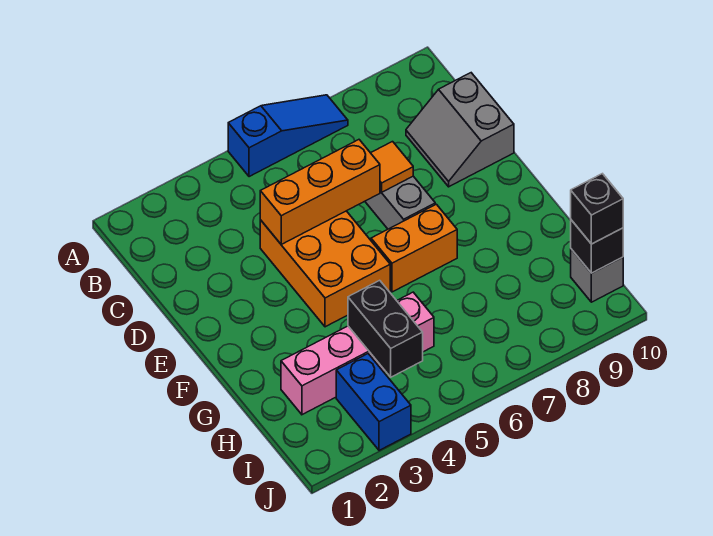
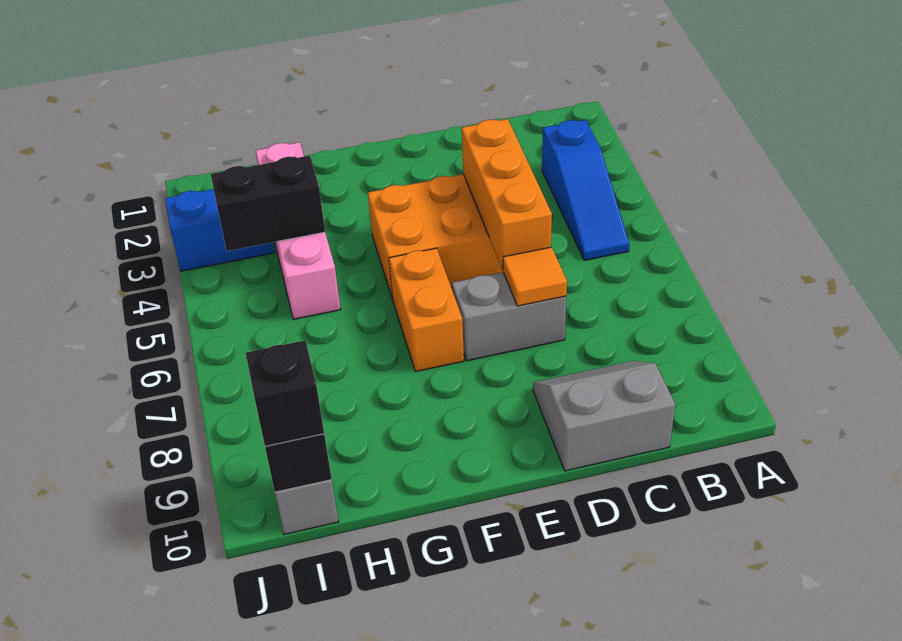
blue slope A5:A7 level 1 top 5 -> blue slope B3:B5 level 1 top 3

